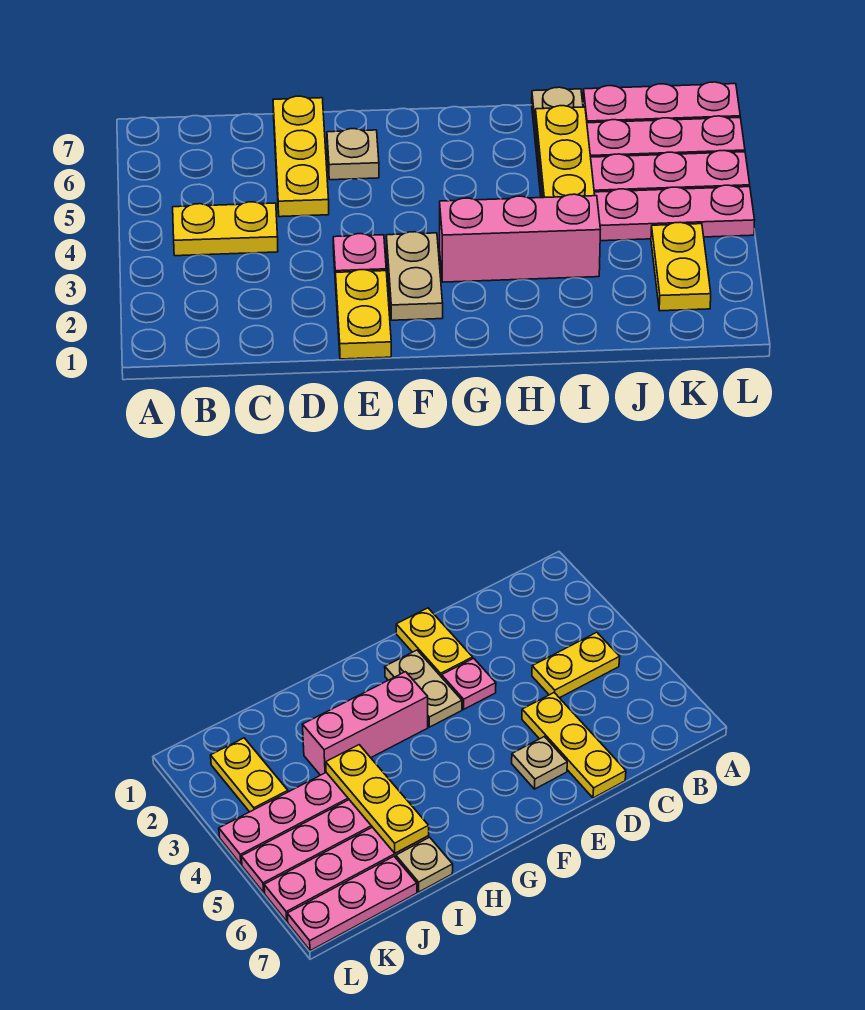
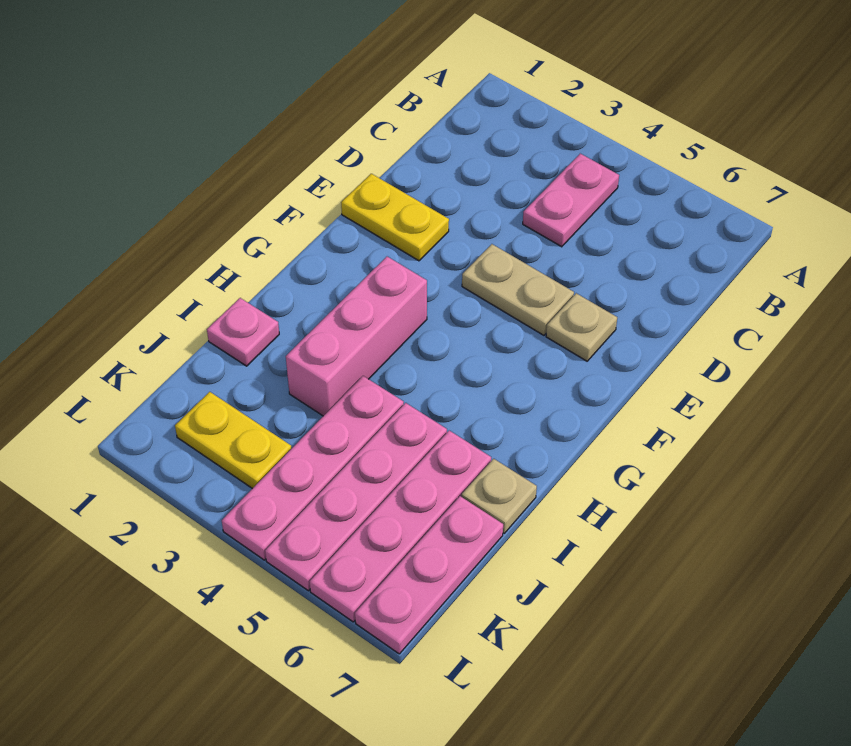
yellow plate B4:C4 level 1 -> pink plate B4:C4 level 1
yellow plate D5:D7 level 1 -> none
pink plate E3 level 1 -> pink plate I1 level 1
tan plate F2:F3 level 1 -> tan plate E4:E5 level 1
yellow plate I4:I6 level 2 -> none

